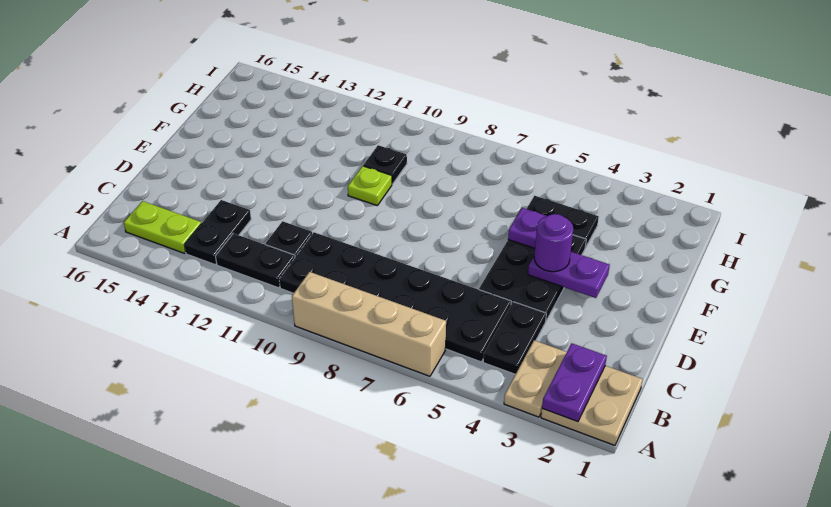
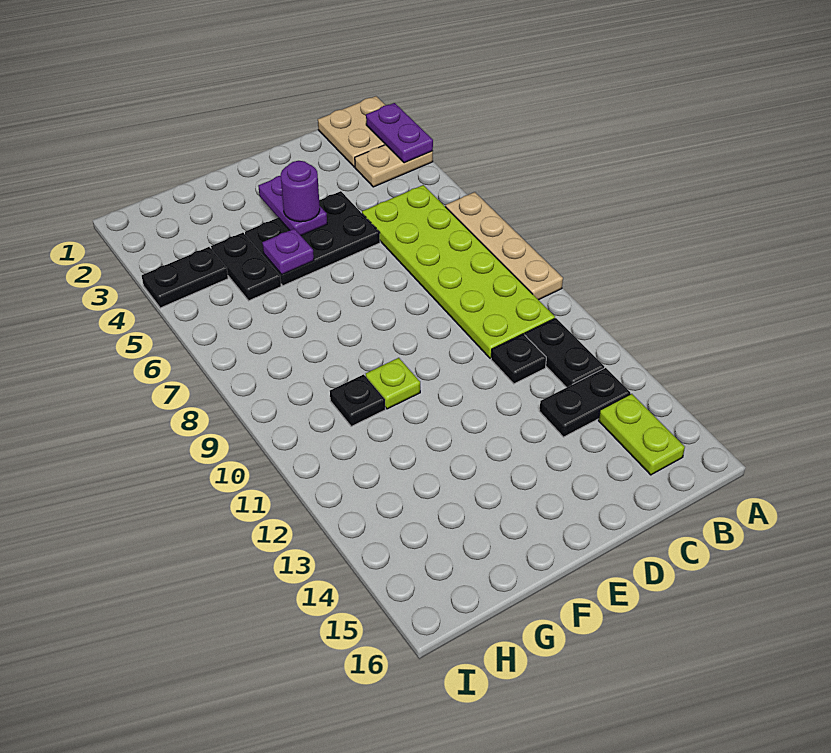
purple plate A2:B2 level 2 -> purple plate A2:A3 level 2
tan brick A6:A9 level 1 -> tan plate A6:A9 level 1
black plate B4:C4 level 1 -> black plate H4:I4 level 1
black plate B5:C10 level 1 -> lime plate B5:C10 level 1

